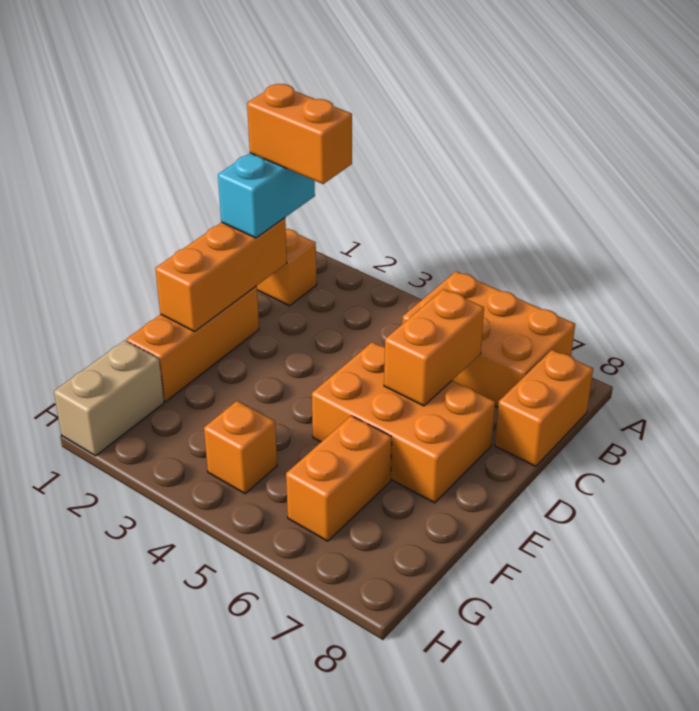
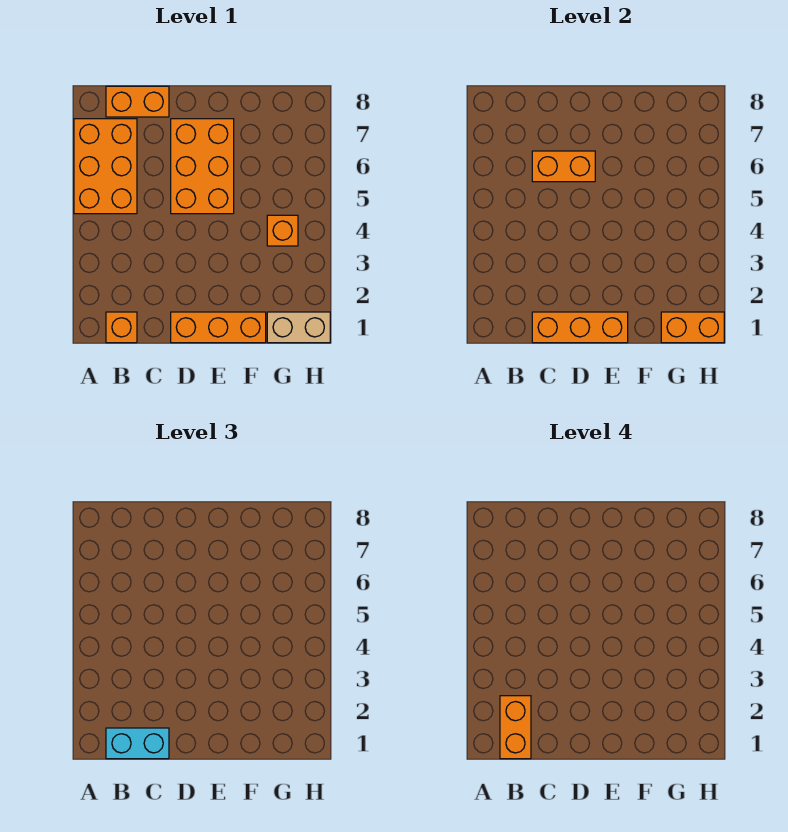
orange brick F6:G6 level 1 -> orange brick G1:H1 level 2

